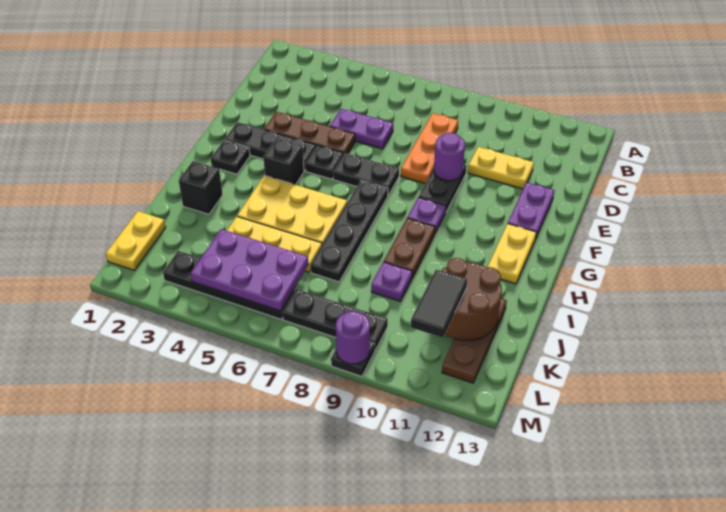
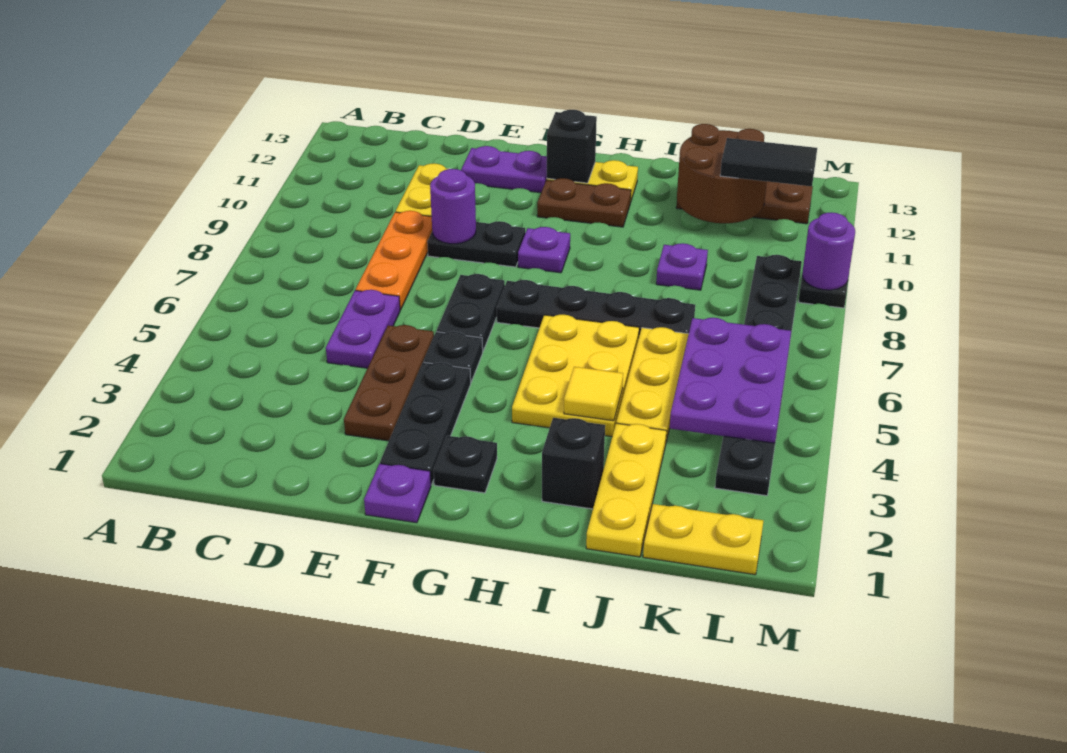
orange plate C8:E8 level 1 -> orange plate D7:D9 level 1
none -> purple plate F1 level 1
black brick G4 level 1 -> black brick G12 level 2
brown plate H9:I9 level 1 -> brown plate G11:H11 level 1
none -> yellow tile I4 level 2
none -> yellow plate J1:J3 level 1

